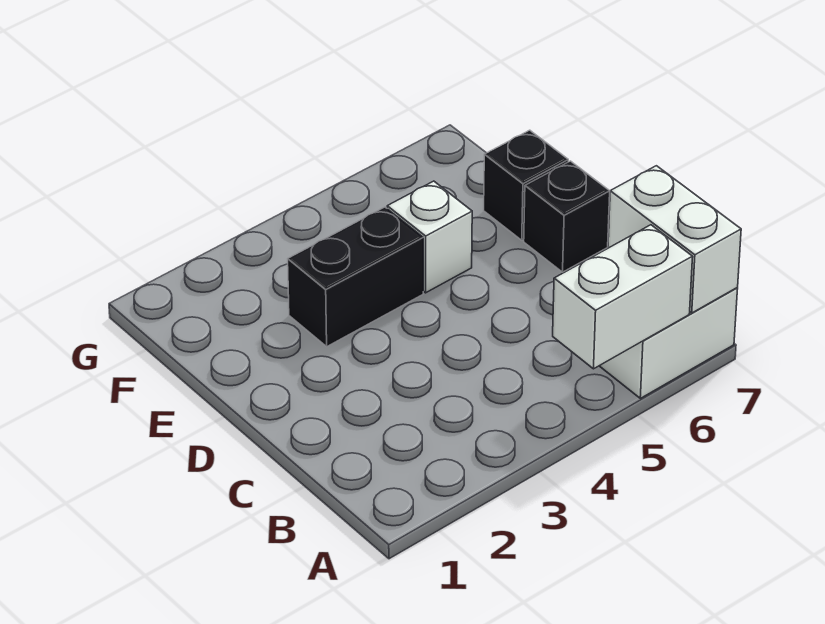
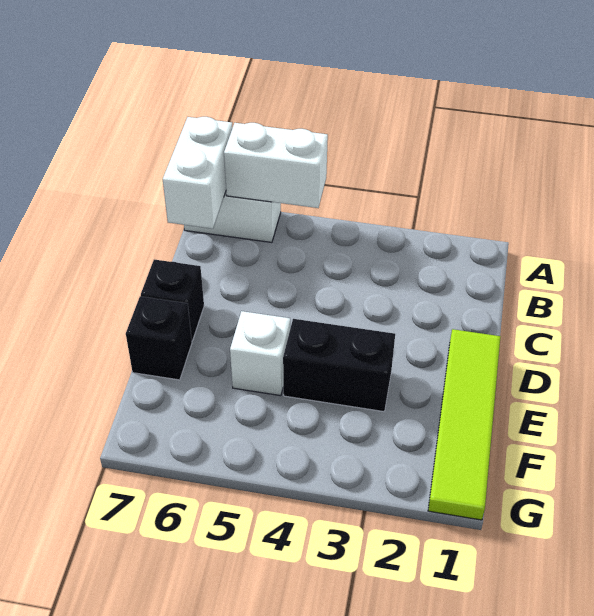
none -> lime tile D1:G1 level 1

